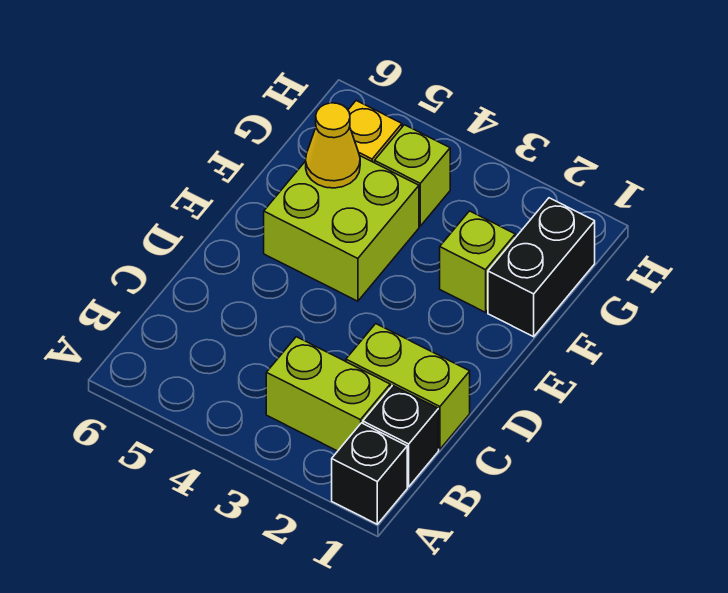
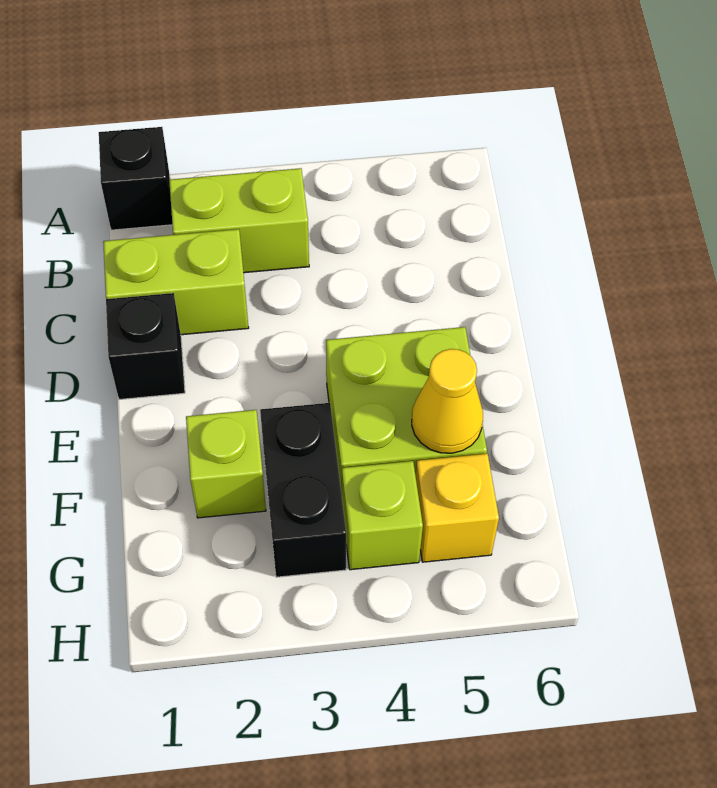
black brick B1 level 1 -> black brick D1 level 1
black brick F1:G1 level 1 -> black brick F3:G3 level 1

